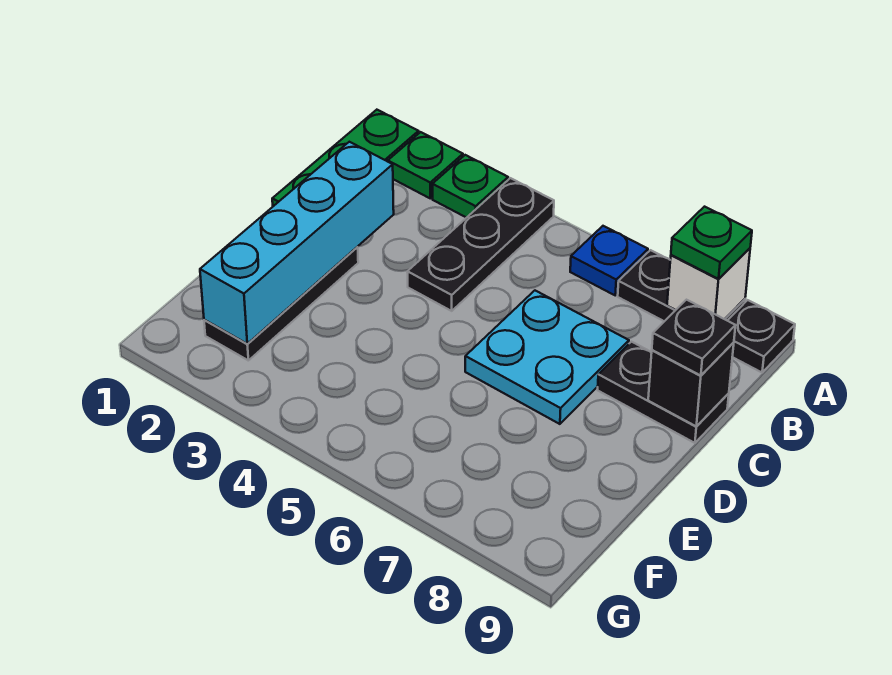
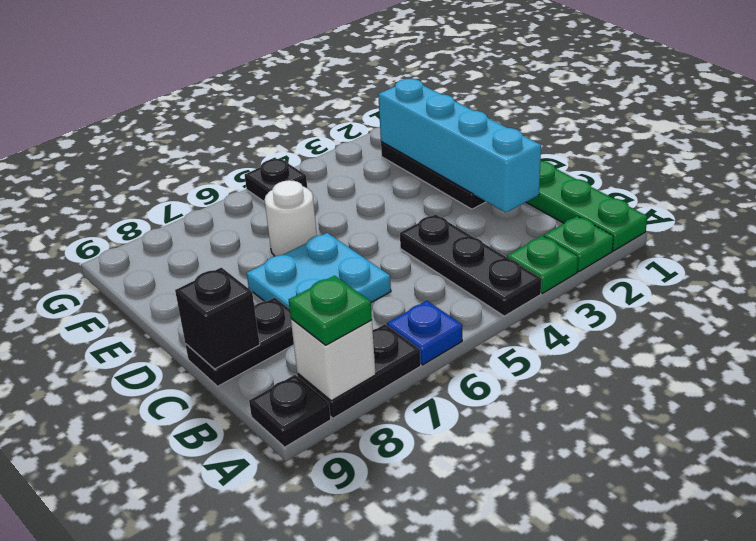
black plate C9 level 3 -> black plate G5 level 1
none -> white round brick E6 level 1

